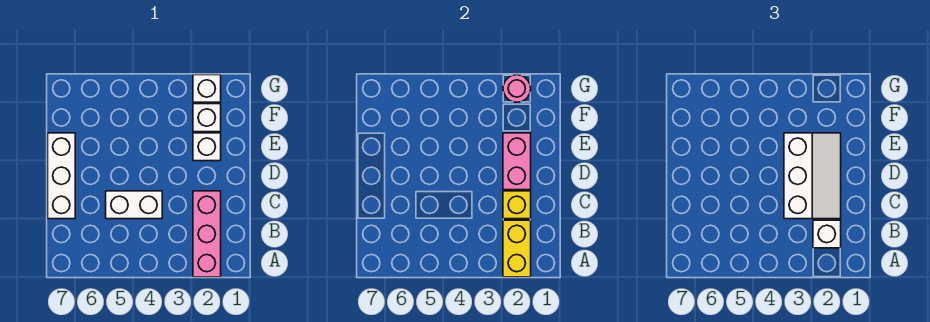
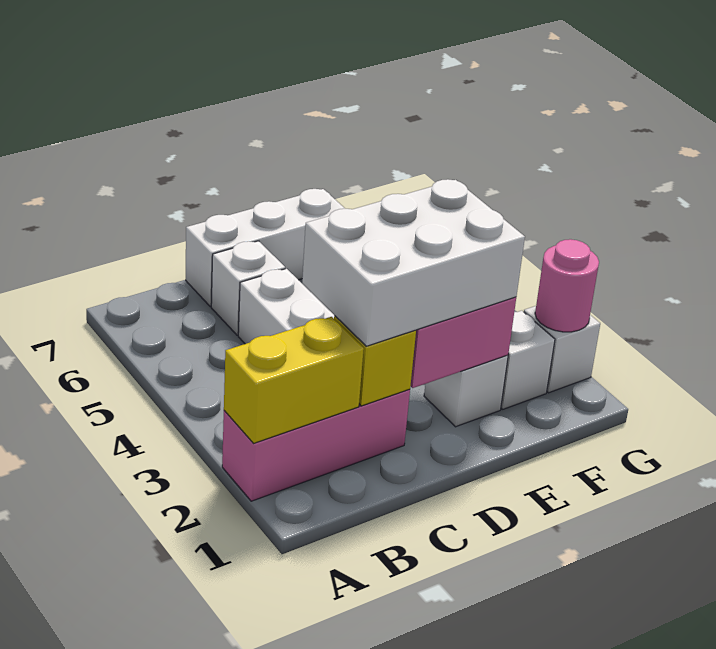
white brick B2 level 3 -> white brick C6 level 1
white slope C2:E3 level 3 top 3 -> white brick C2:E3 level 3

